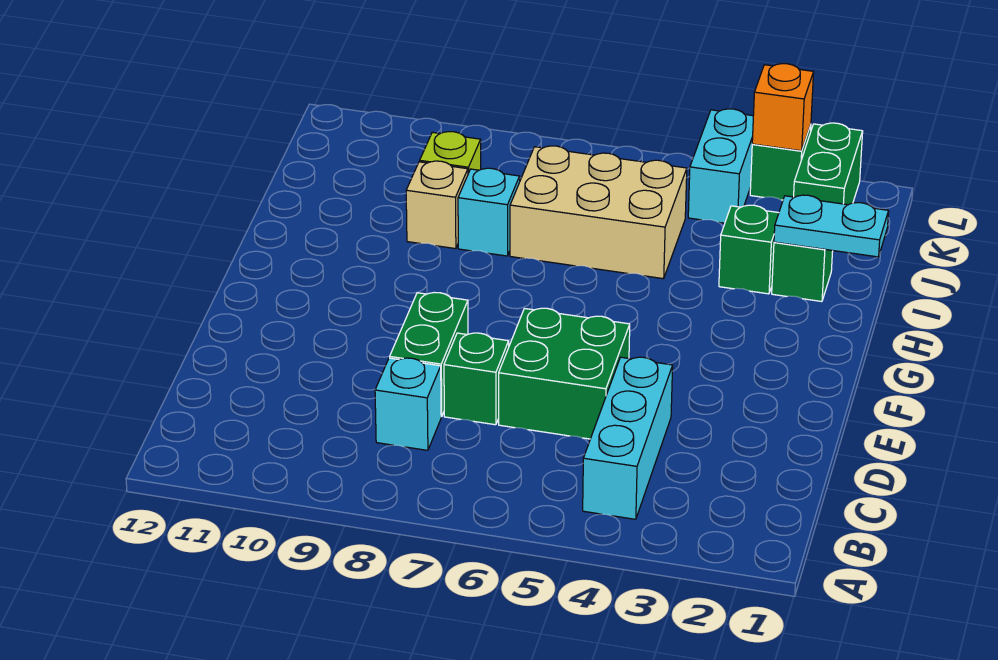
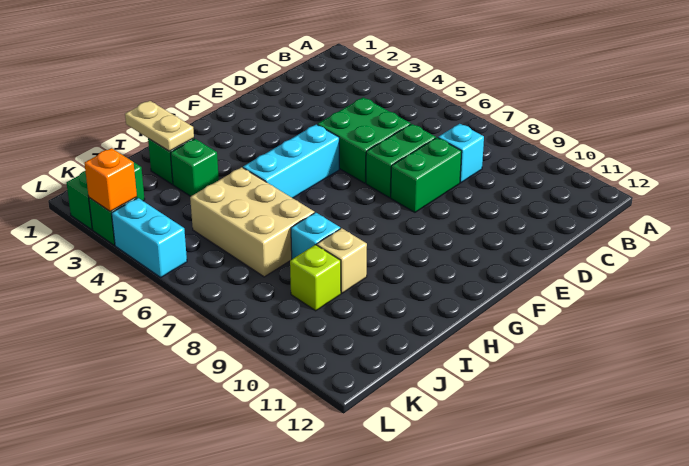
cyan brick B4:D4 level 1 -> cyan brick F5:H5 level 1
green brick D7 level 1 -> green brick D7:E7 level 1
cyan plate I1:I2 level 2 -> tan plate I1:I2 level 2
cyan brick K4:L4 level 1 -> cyan brick L4:L5 level 1

